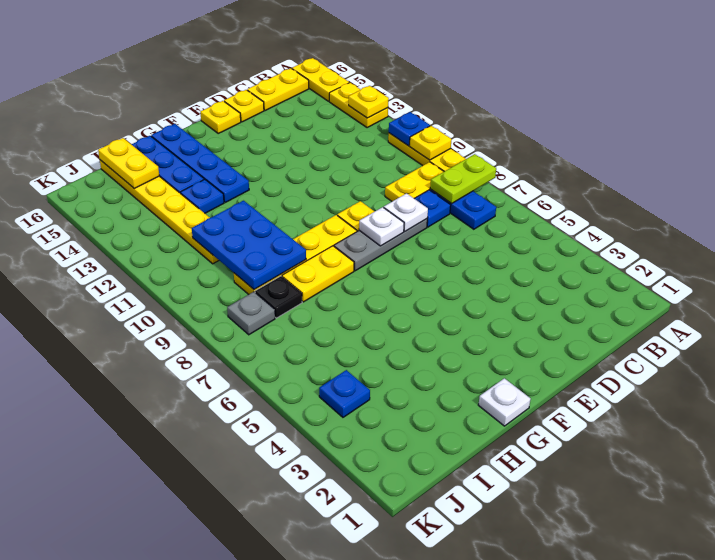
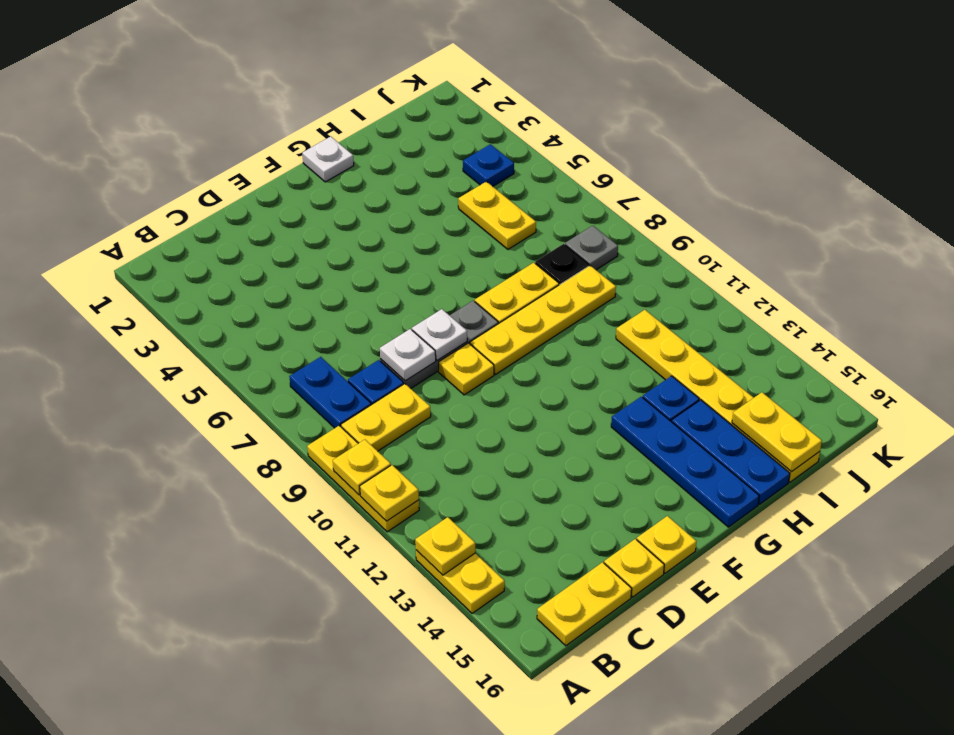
lime plate A8:B8 level 2 -> none
blue plate A11 level 2 -> yellow plate A11 level 2
yellow plate A15:A16 level 1 -> yellow plate I5:I6 level 1
blue plate H9:I11 level 2 -> none

